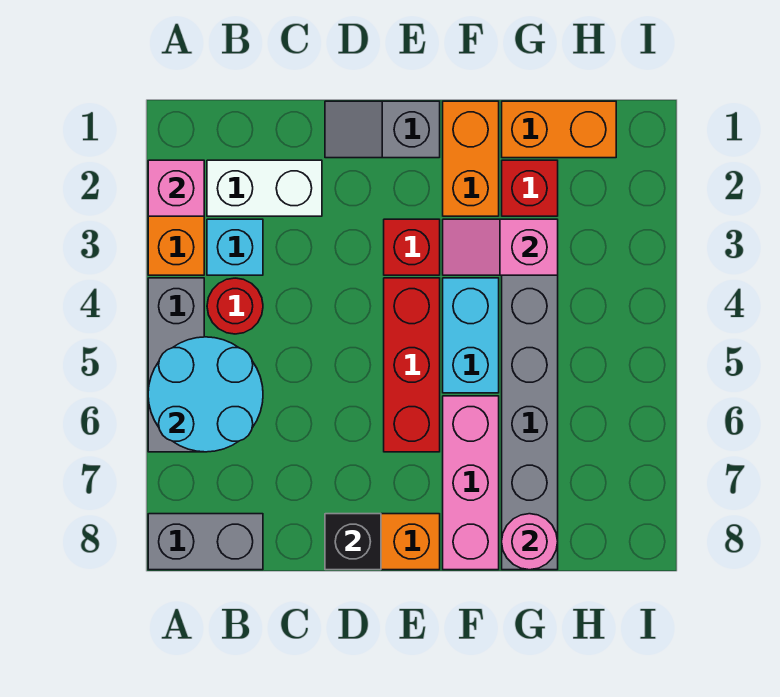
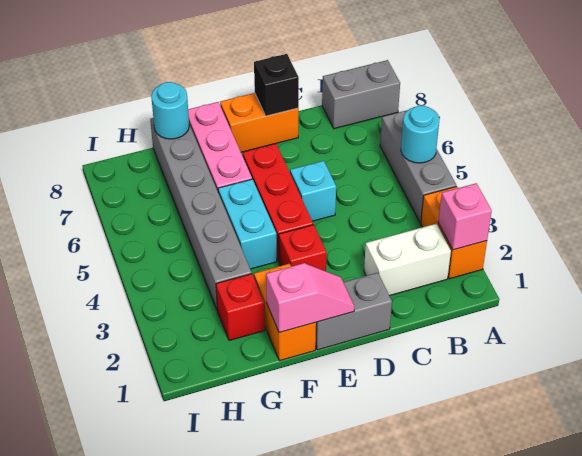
cyan round brick A5:B6 level 2 -> cyan round brick A5 level 2
cyan brick B3 level 1 -> cyan brick D5 level 1
red round brick B4 level 1 -> none
grey slope D1:E1 level 1 top E -> grey brick D1:E1 level 1
pink slope F3:G3 level 2 top G -> pink slope E1:F1 level 2 top F
orange brick G1:H1 level 1 -> none
pink round brick G8 level 2 -> cyan round brick G8 level 2

